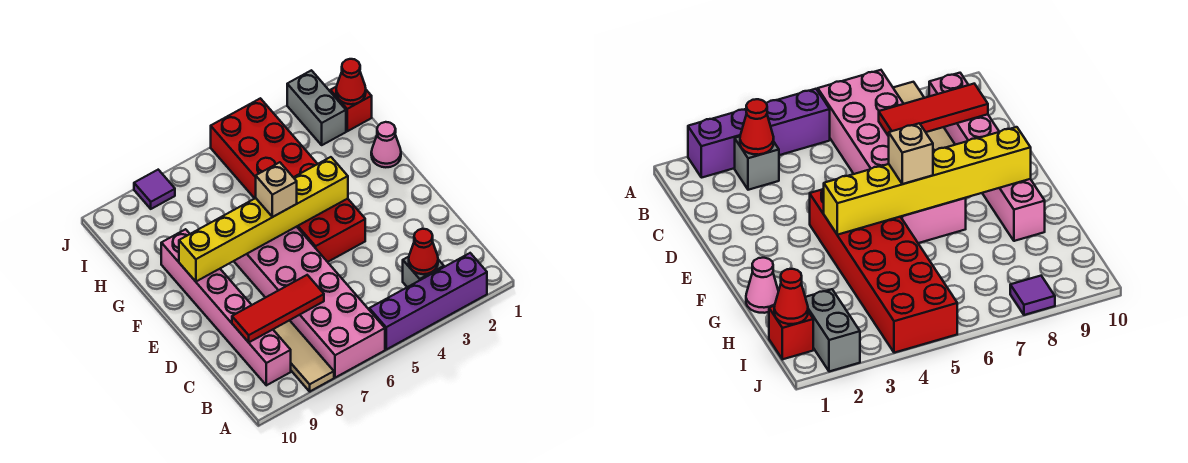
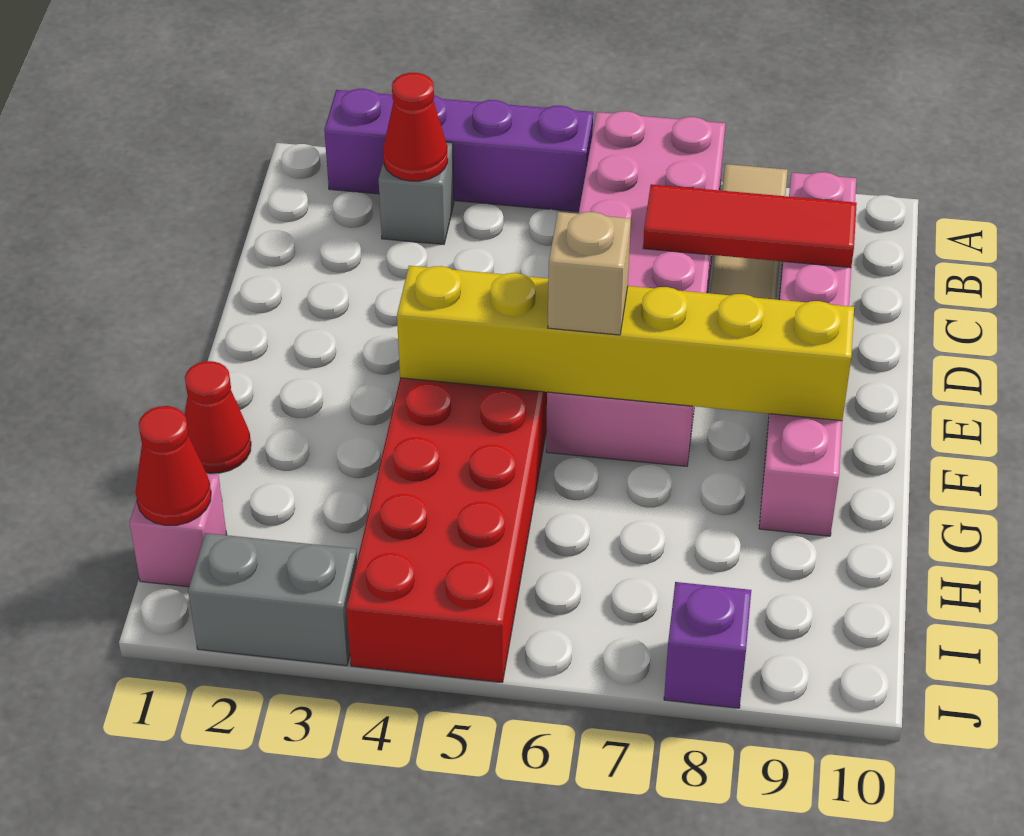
pink cone G1 level 1 -> red cone G1 level 1
red brick I1 level 1 -> pink brick I1 level 1
grey brick I2:J2 level 1 -> grey brick J2:J3 level 1
purple tile J8 level 1 -> purple brick J8 level 1

